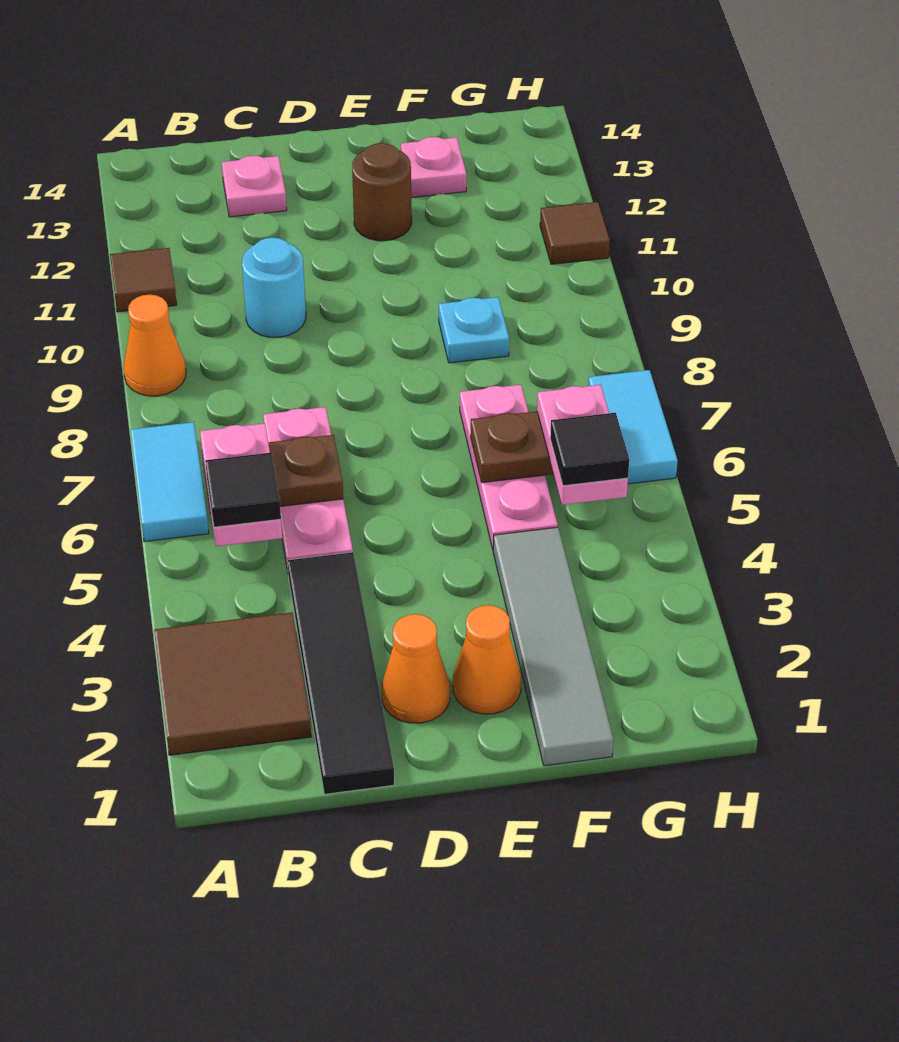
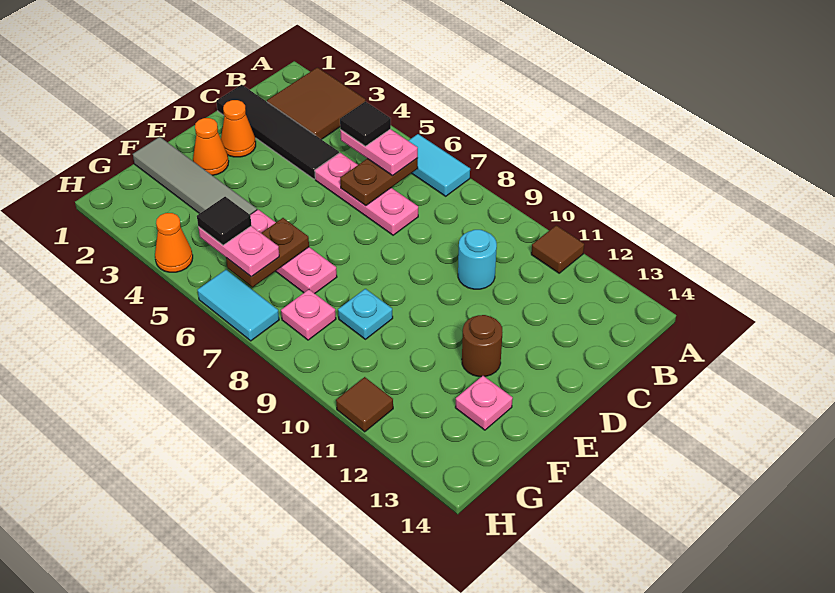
orange cone A9 level 1 -> orange cone H4 level 1
pink plate C13 level 1 -> pink plate G8 level 1

